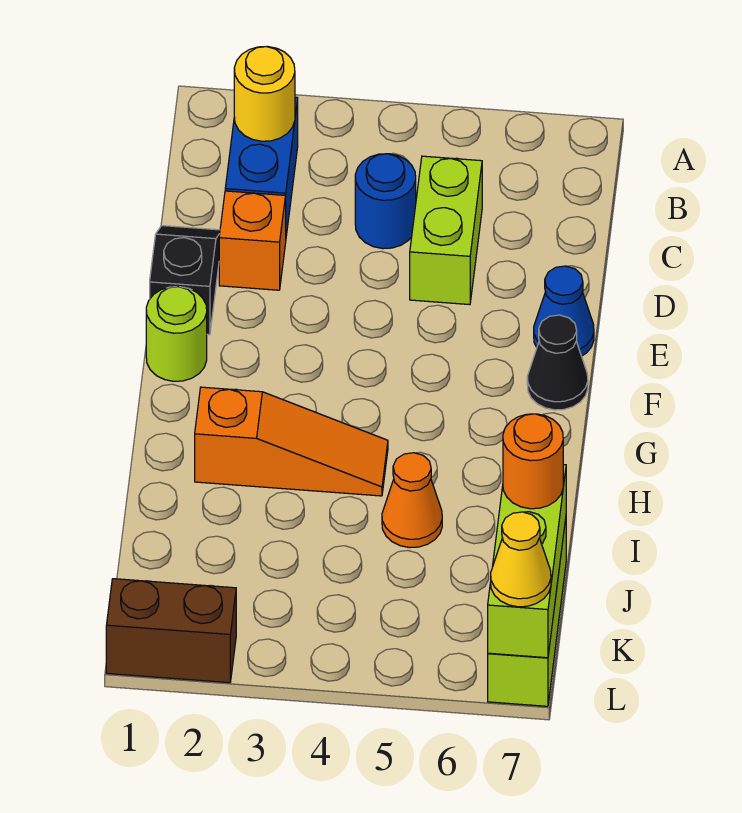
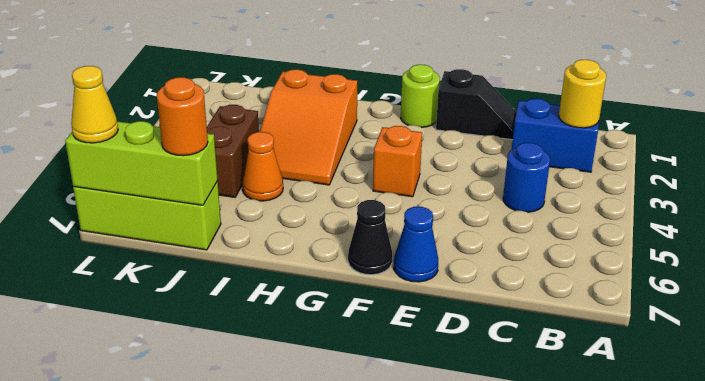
lime brick C5:D5 level 1 -> none
orange brick D2 level 1 -> orange brick F4 level 1
orange slope H2:H4 level 1 top 2 -> orange slope H2:I4 level 1 top 2
brown brick L1:L2 level 1 -> brown brick J4:J5 level 1

